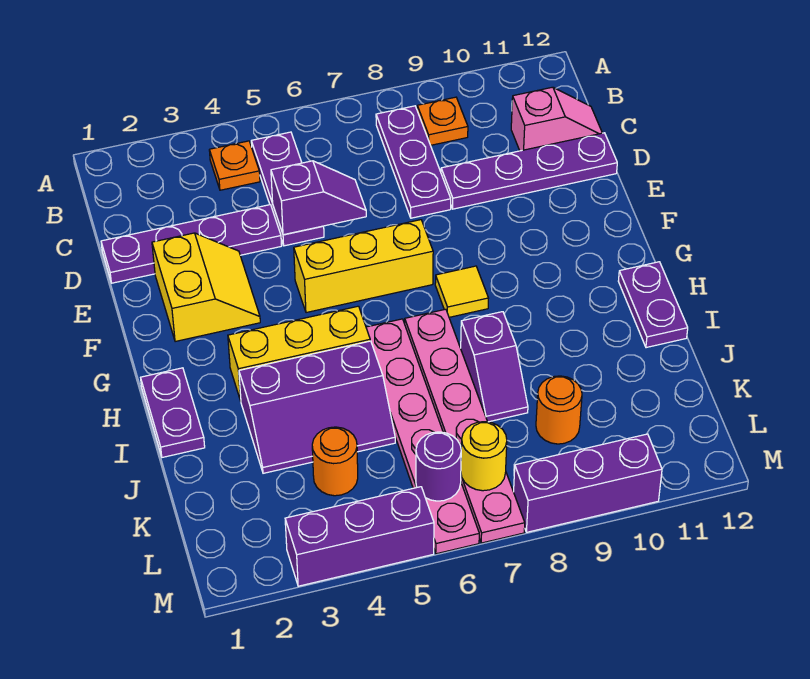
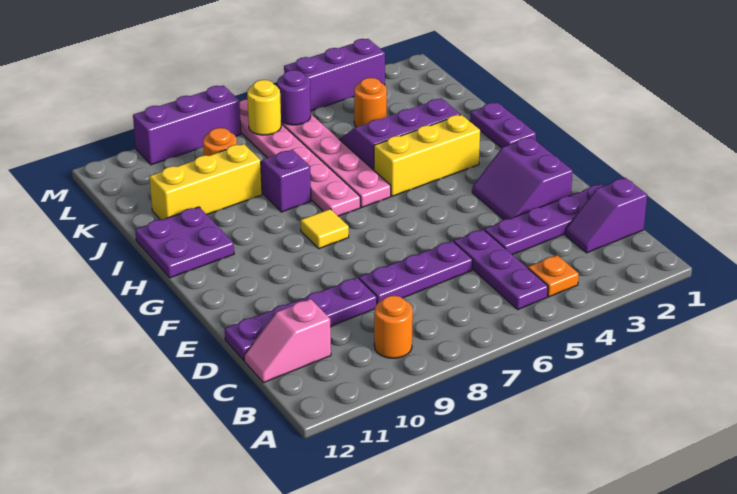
purple plate B8:D8 level 1 -> purple plate D6:D8 level 1
orange plate B9 level 1 -> orange round brick B9 level 1
purple slope D5:D6 level 2 top 5 -> purple slope C1:C2 level 1 top 1
yellow slope E2:F3 level 1 top 2 -> purple slope E2:F3 level 1 top 2
yellow brick F5:F7 level 1 -> yellow brick J9:J11 level 1
purple plate H12:I12 level 1 -> purple plate H11:I12 level 1

